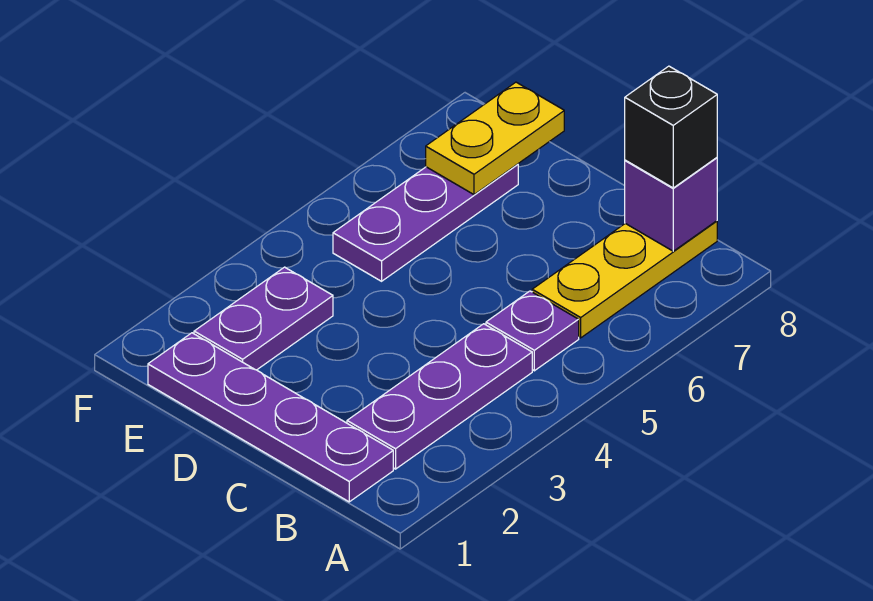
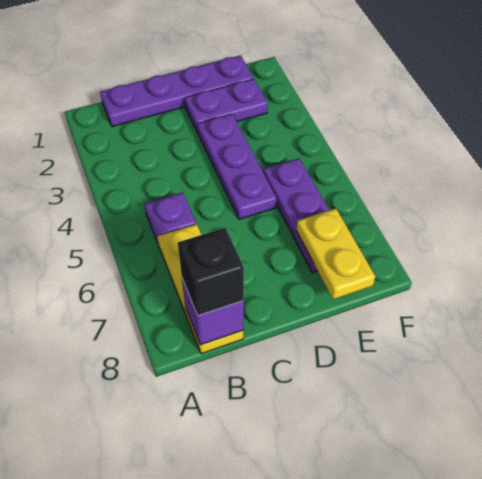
purple plate B2:B4 level 1 -> purple plate D3:D5 level 1
purple plate E2:E3 level 1 -> purple plate D2:E2 level 1

